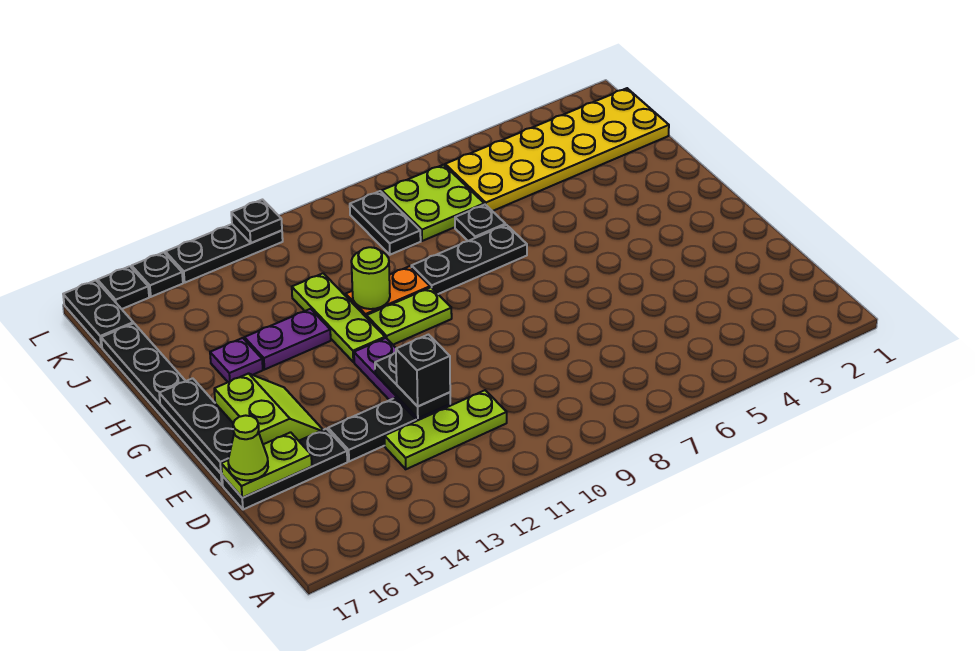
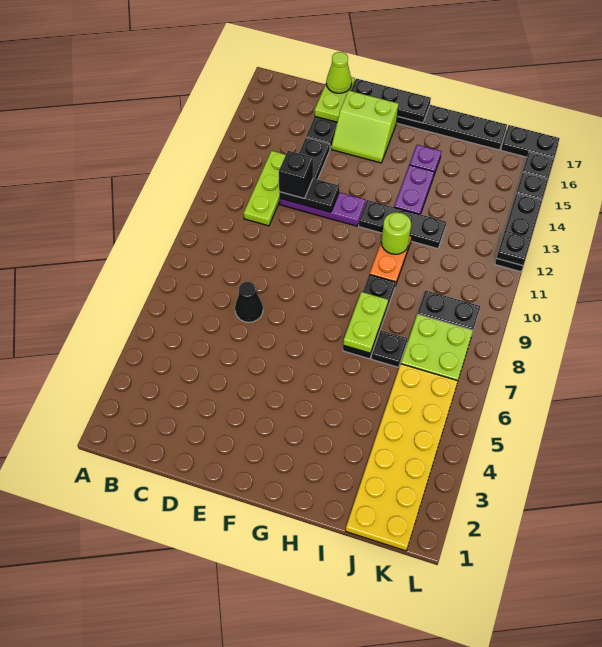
none -> black cone D7 level 1
lime plate G10:G11 level 1 -> lime plate H7:H8 level 2
lime plate G12:I12 level 1 -> black plate G12:I12 level 1

